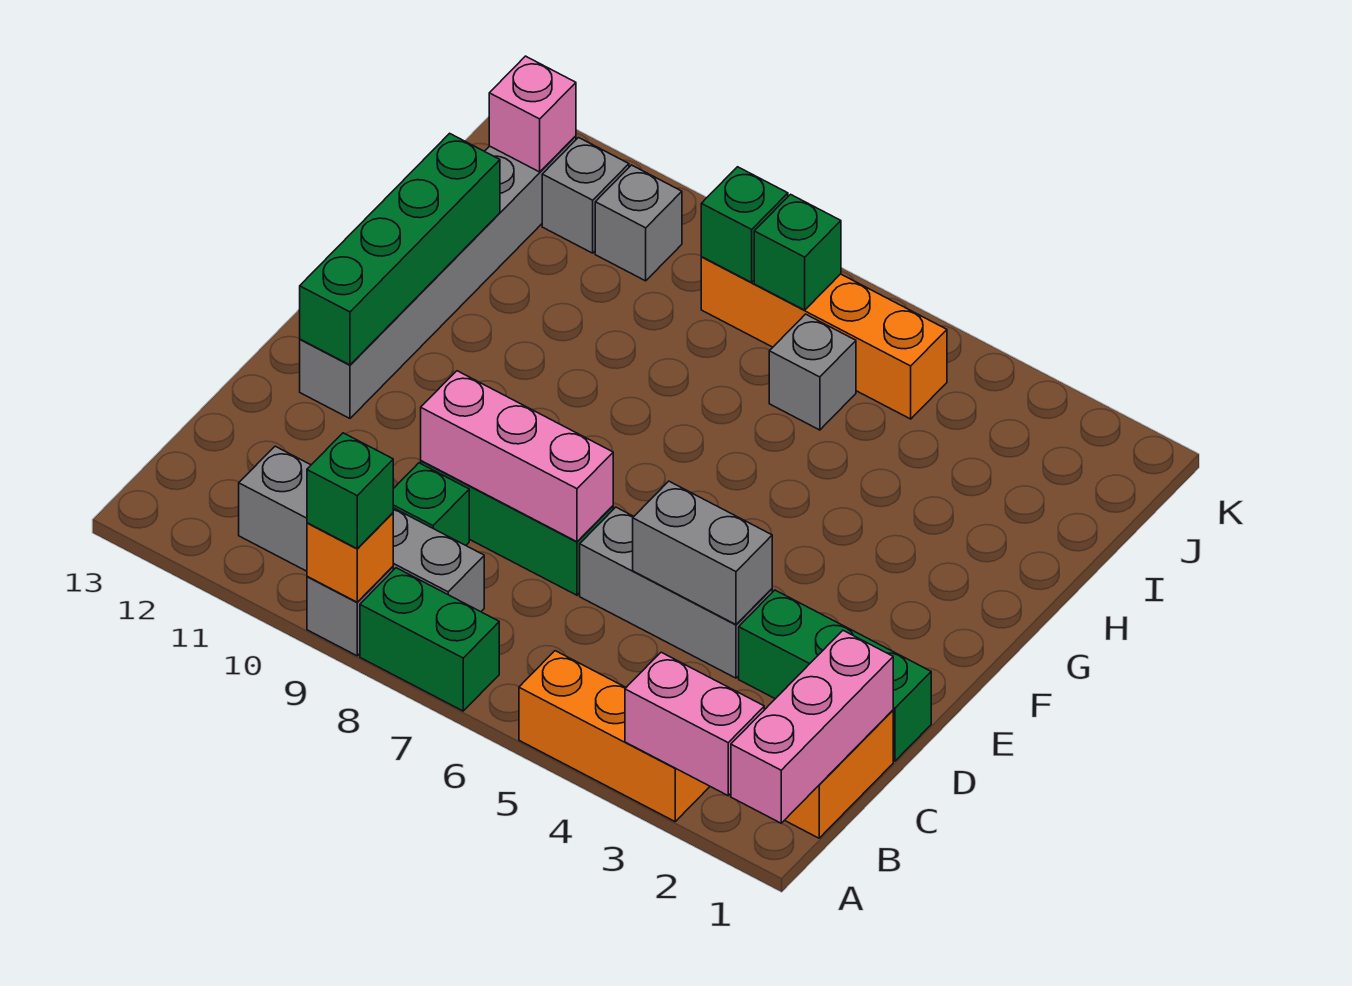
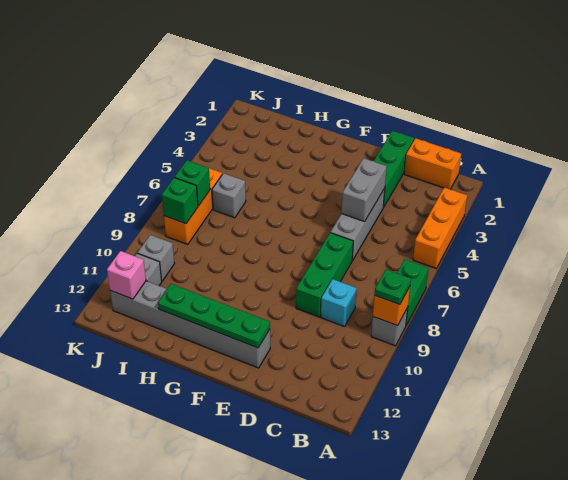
pink brick A1:C1 level 2 -> none
pink brick A2:A3 level 2 -> none
green brick A9 level 3 -> green plate A9 level 3
grey brick B8:B11 level 1 -> none
green brick C9 level 1 -> cyan brick C9 level 1
pink brick D7:D9 level 2 -> none
green brick E12:H12 level 2 -> green plate E12:H12 level 2
orange brick J5:J8 level 1 -> orange brick J6:J8 level 1

